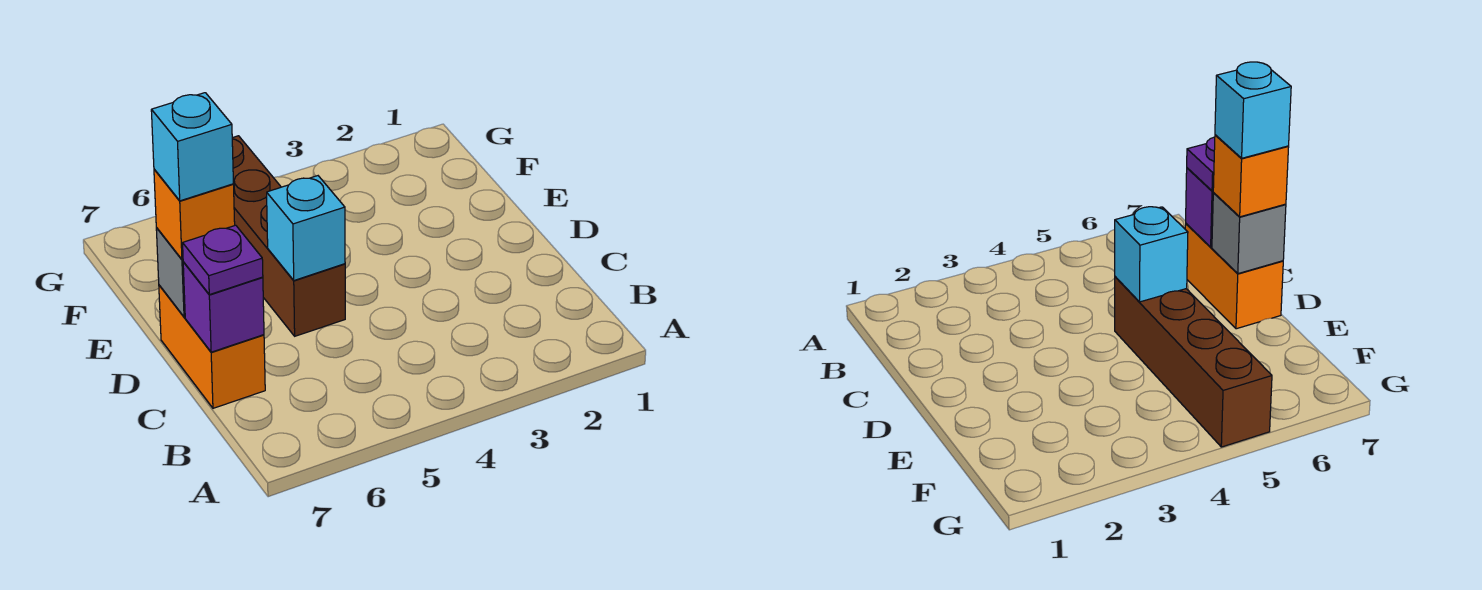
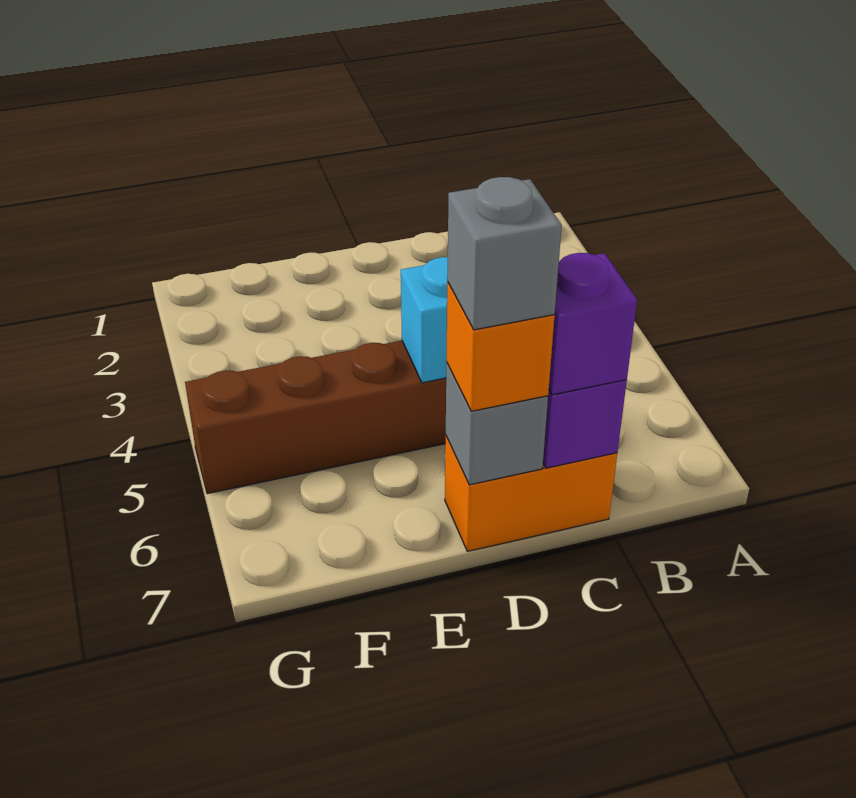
purple plate C7 level 3 -> purple brick C7 level 3
cyan brick D7 level 4 -> grey brick D7 level 4

